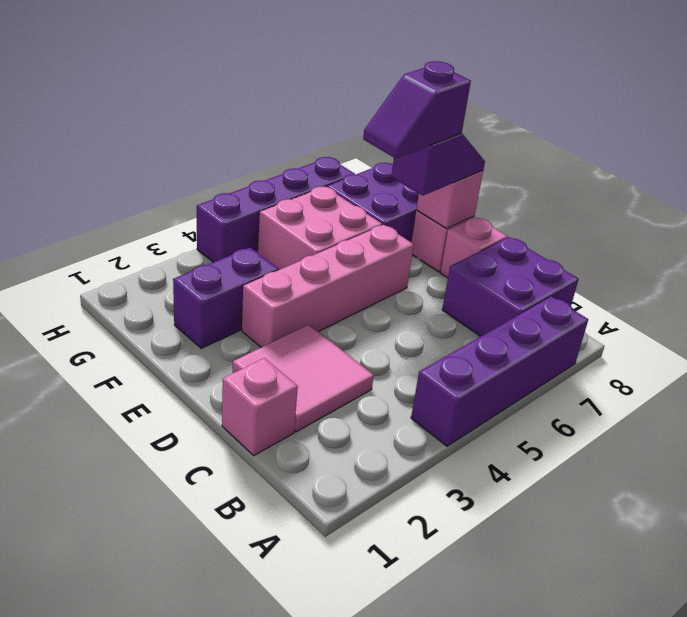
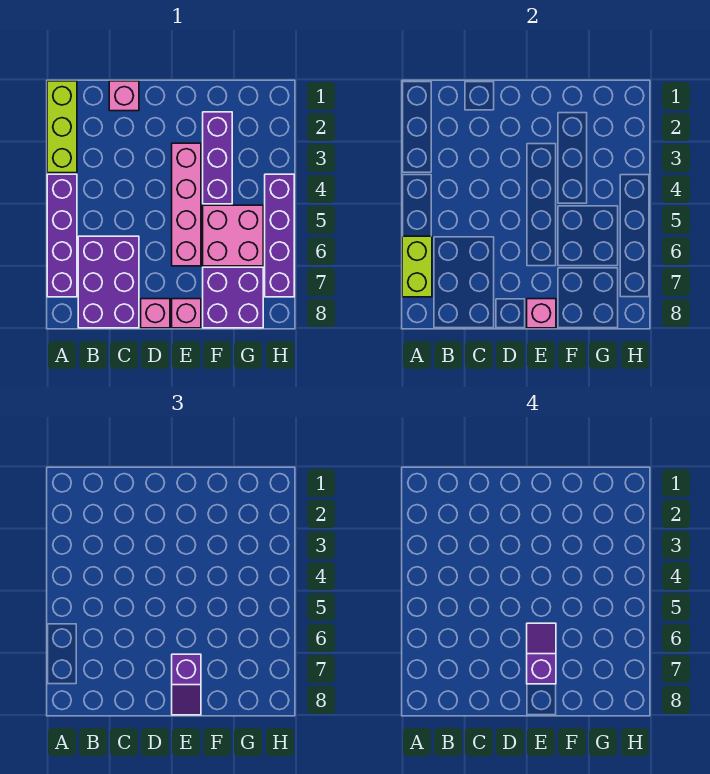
none -> lime brick A1:A3 level 1
none -> lime brick A6:A7 level 2
purple brick B7:C8 level 1 -> purple brick B6:C8 level 1
pink tile C2:D3 level 1 -> none
purple brick F2:F3 level 1 -> purple brick F2:F4 level 1

